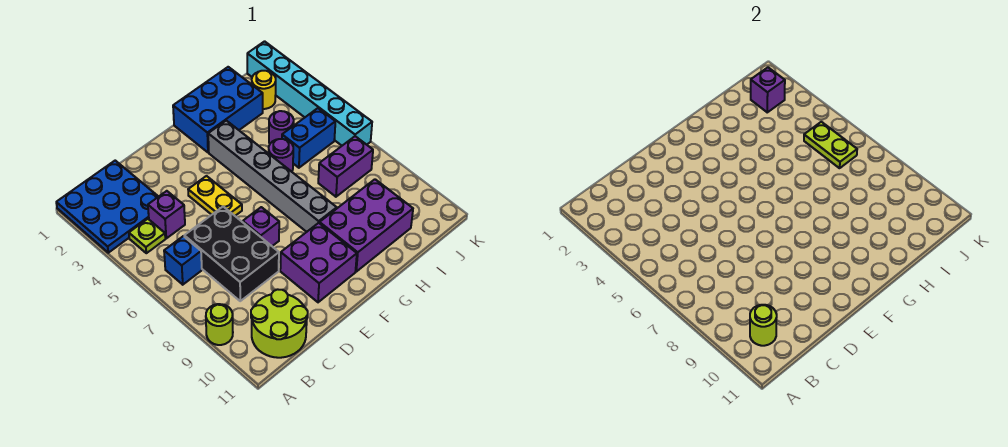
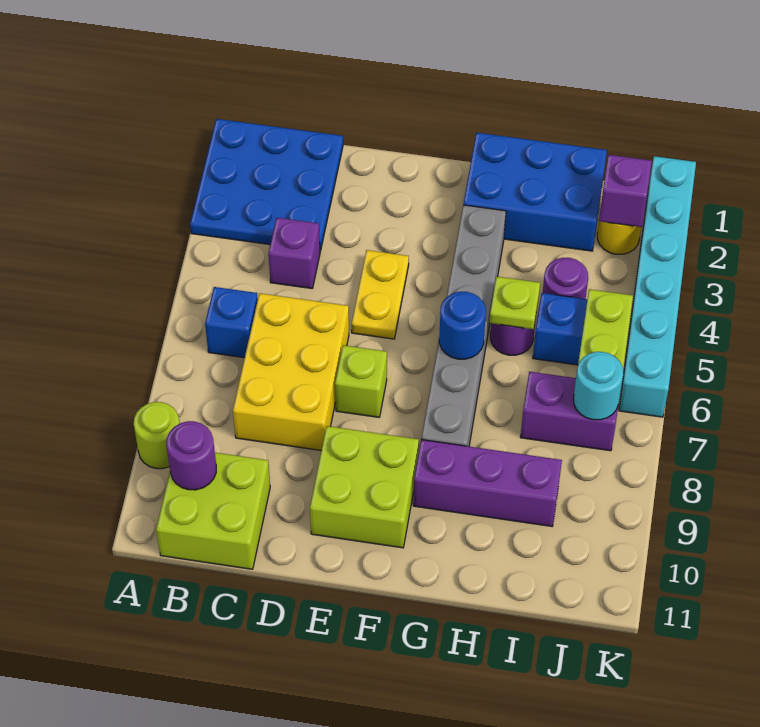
lime plate B4 level 1 -> lime plate H5 level 2
lime round brick B10:C11 level 1 -> lime brick B10:C11 level 1
lime round brick B10 level 2 -> purple round brick B10 level 2
black brick C6:D8 level 1 -> yellow brick C6:D8 level 1
purple brick E7 level 1 -> lime brick E7 level 1
purple brick E9:F10 level 1 -> lime brick E9:F10 level 1
none -> blue round brick G6 level 2
purple brick G9:I10 level 1 -> purple brick G9:I9 level 1
none -> cyan round brick J7 level 2

